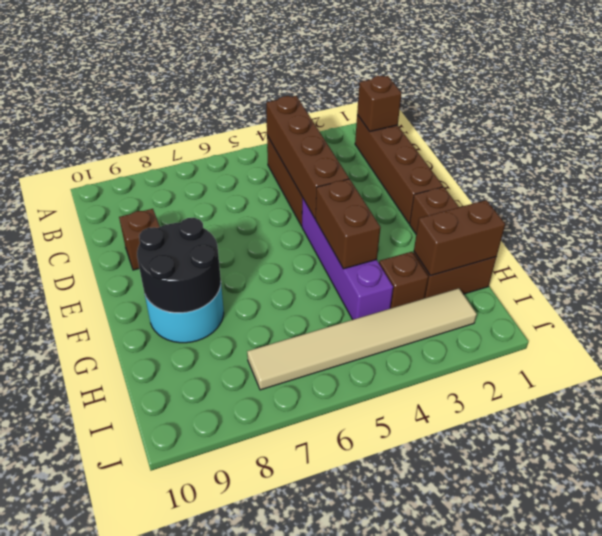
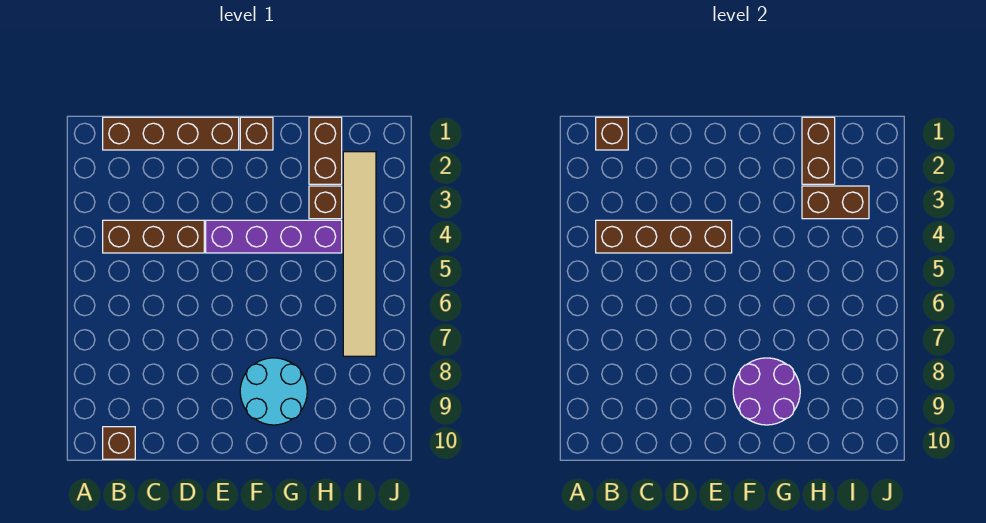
brown brick D9 level 1 -> brown brick B10 level 1
brown brick F4:G4 level 2 -> brown brick H3:I3 level 2
black round brick F8:G9 level 2 -> purple round brick F8:G9 level 2

